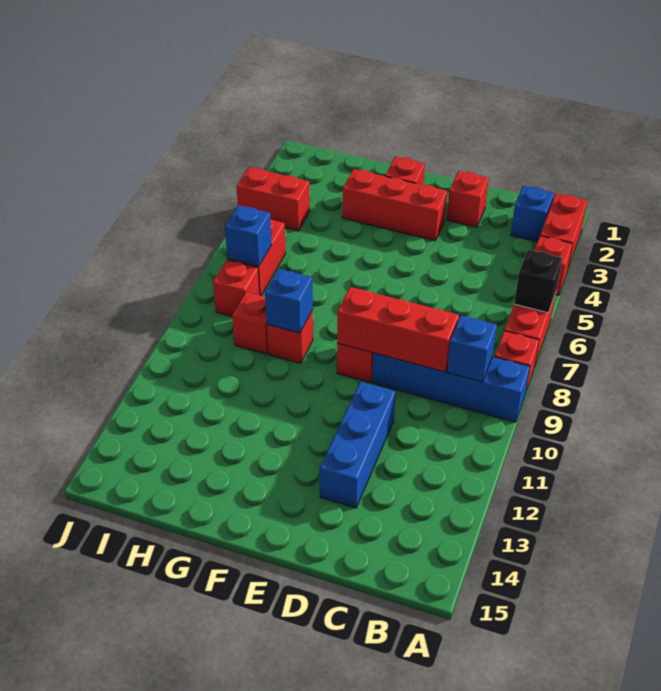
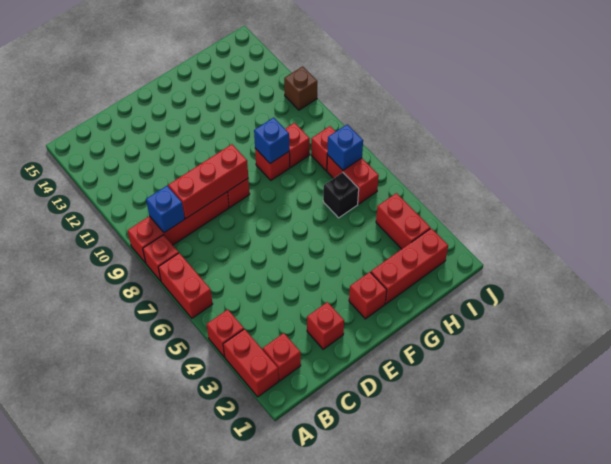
black brick A6 level 2 -> black brick H6 level 1
blue brick A9:D9 level 1 -> red brick A9:D9 level 1
blue brick B2 level 1 -> red brick B2 level 1
blue brick D11:D13 level 1 -> none
red brick E3:G3 level 1 -> red brick G2:I2 level 1
red brick I4:J4 level 1 -> red brick I3:I4 level 1
none -> brown brick J11 level 1

